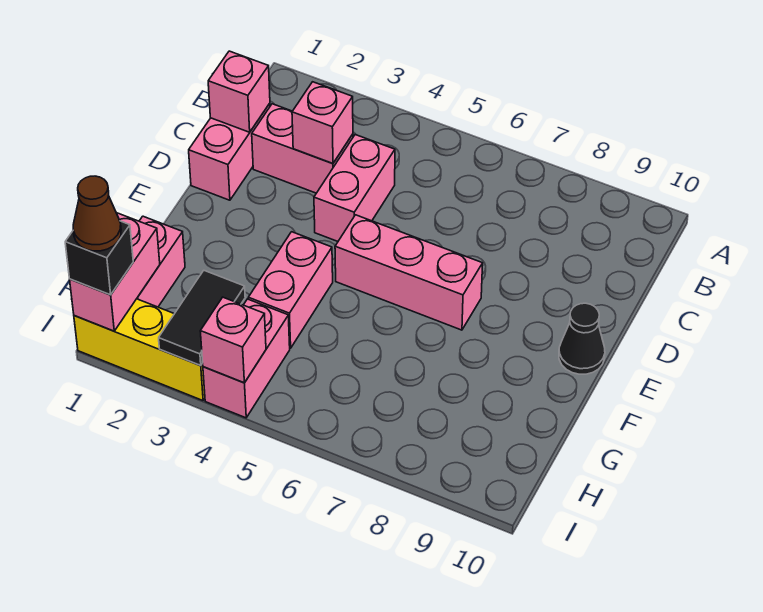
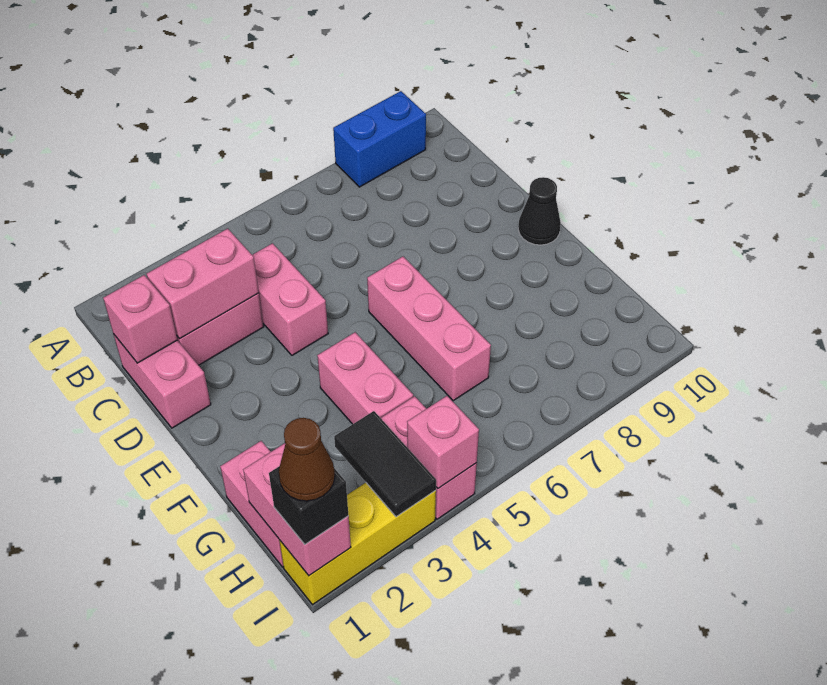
none -> blue brick A8:A9 level 1
pink brick C3 level 2 -> pink brick C2:C3 level 2
pink brick E5:E7 level 1 -> pink brick E6:G6 level 1

